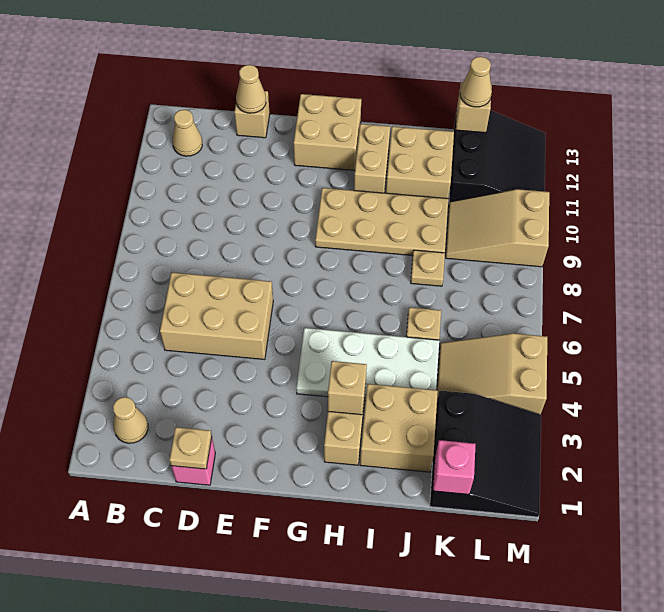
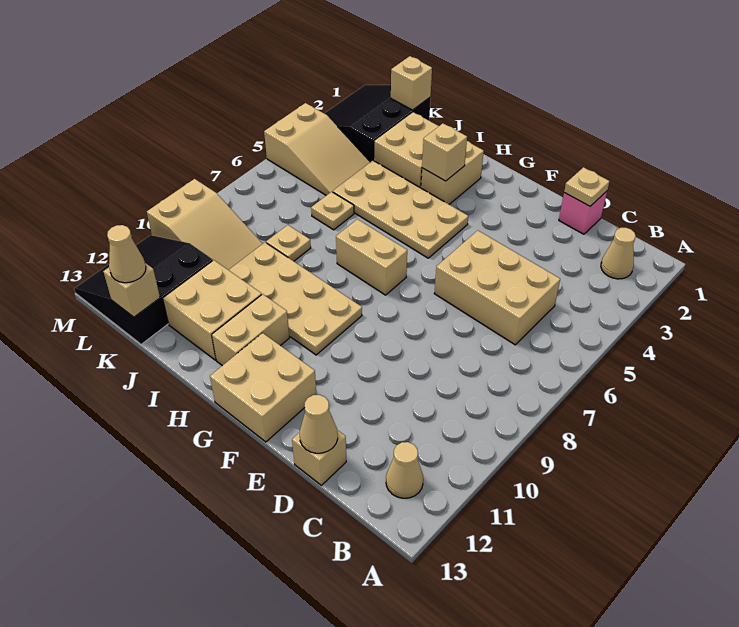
white plate G4:J5 level 1 -> tan plate G4:J5 level 1
none -> tan brick G7:H7 level 1
pink brick K1 level 2 -> tan brick K1 level 2

